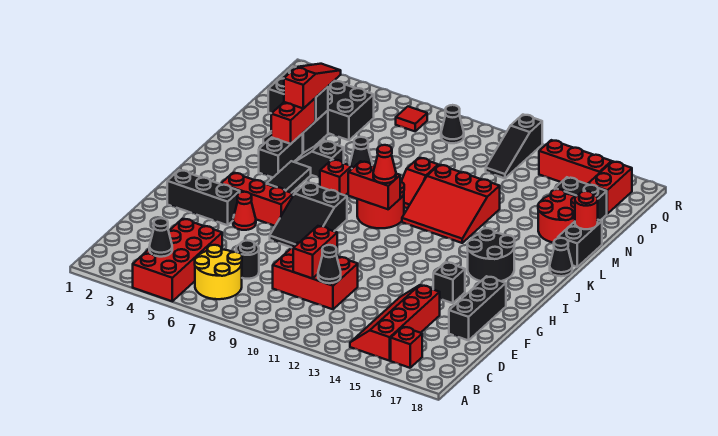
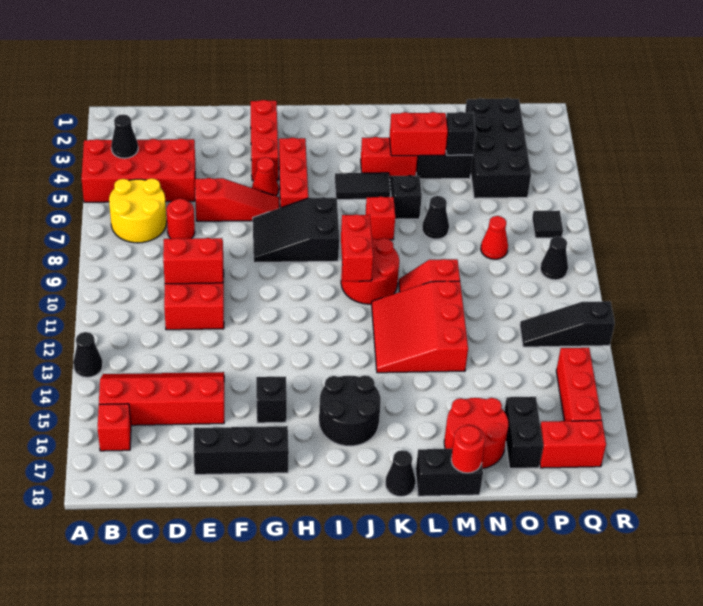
black round brick D7 level 1 -> red round brick D7 level 1
black cone D11 level 2 -> black cone A13 level 1
black brick G2:G4 level 1 -> red brick G2:G4 level 1
red cone J10 level 3 -> red cone O8 level 1
black brick K4:L4 level 1 -> red brick K4:L4 level 1
red slope M4:O4 level 3 top M -> red slope E6:G6 level 1 top E
red tile Q7 level 1 -> black tile Q7 level 1

